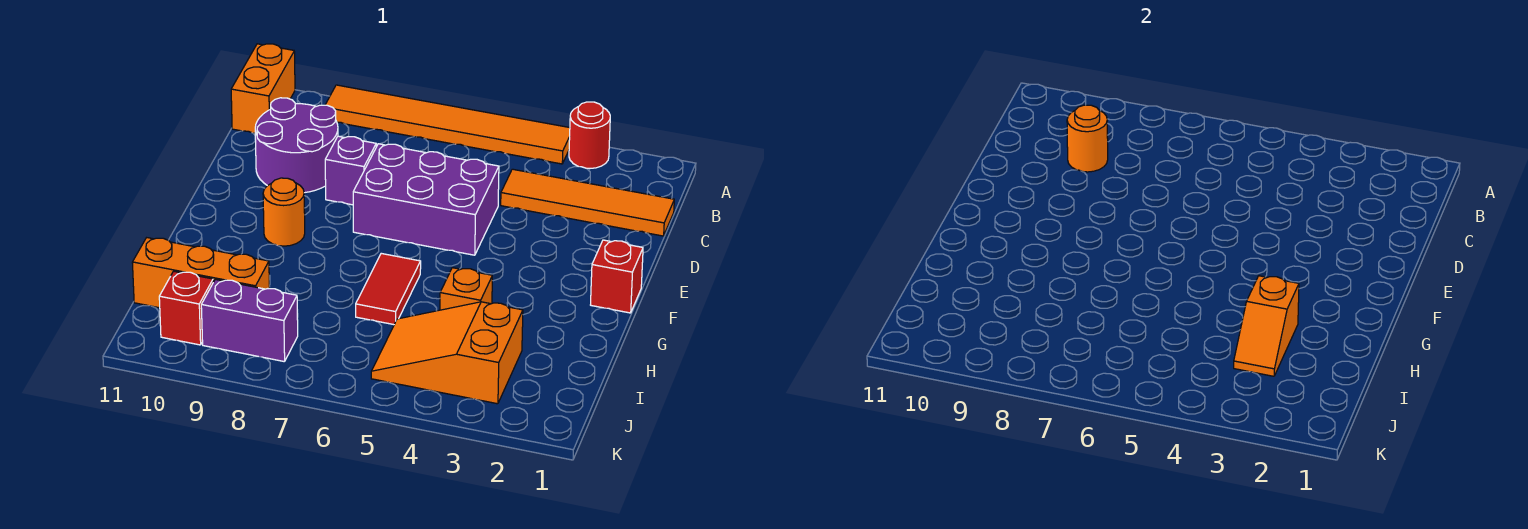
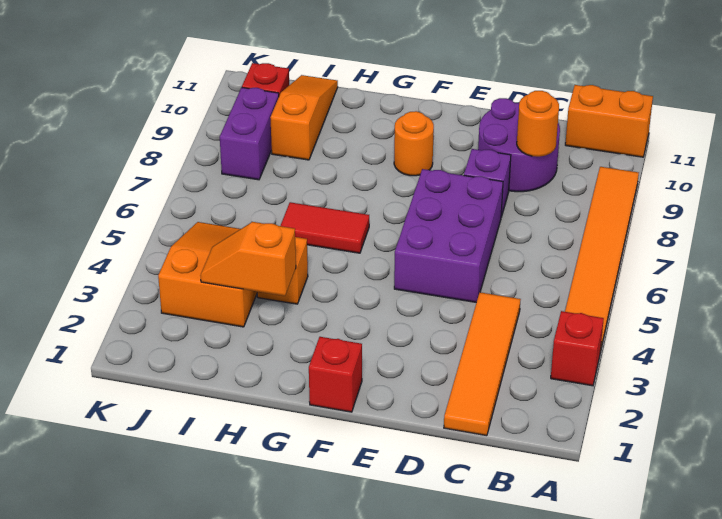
red round brick A3 level 1 -> red brick A3 level 1
orange brick I9:I11 level 1 -> orange slope I9:I11 level 1 top 9

